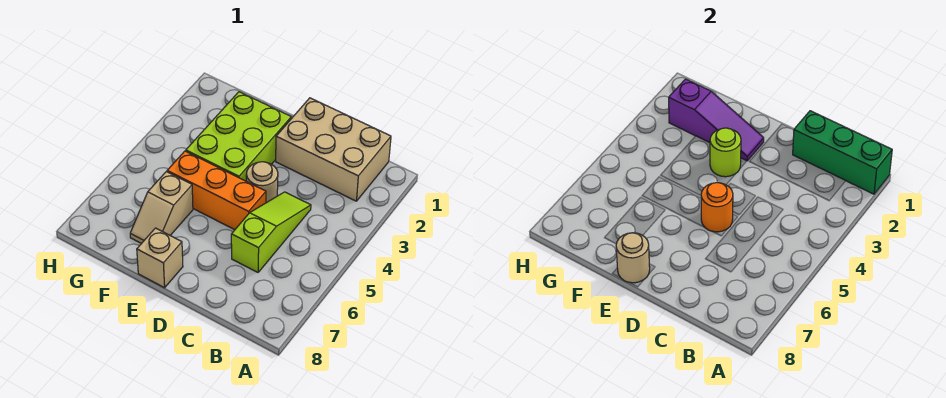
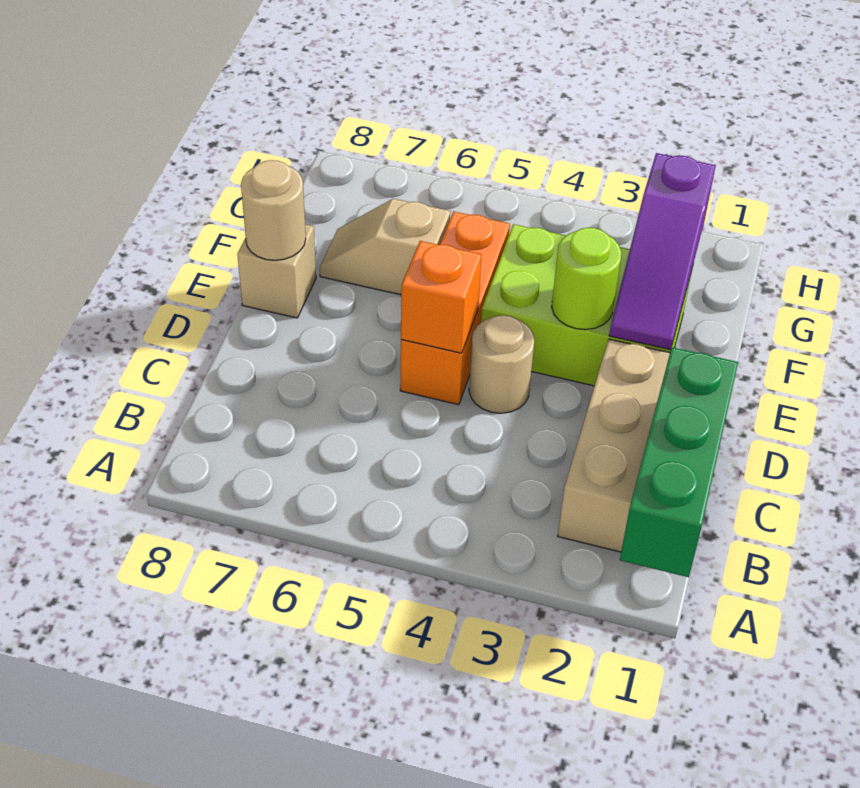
lime slope C4:C6 level 1 top 6 -> none
orange round brick D5 level 2 -> orange brick D5 level 2

